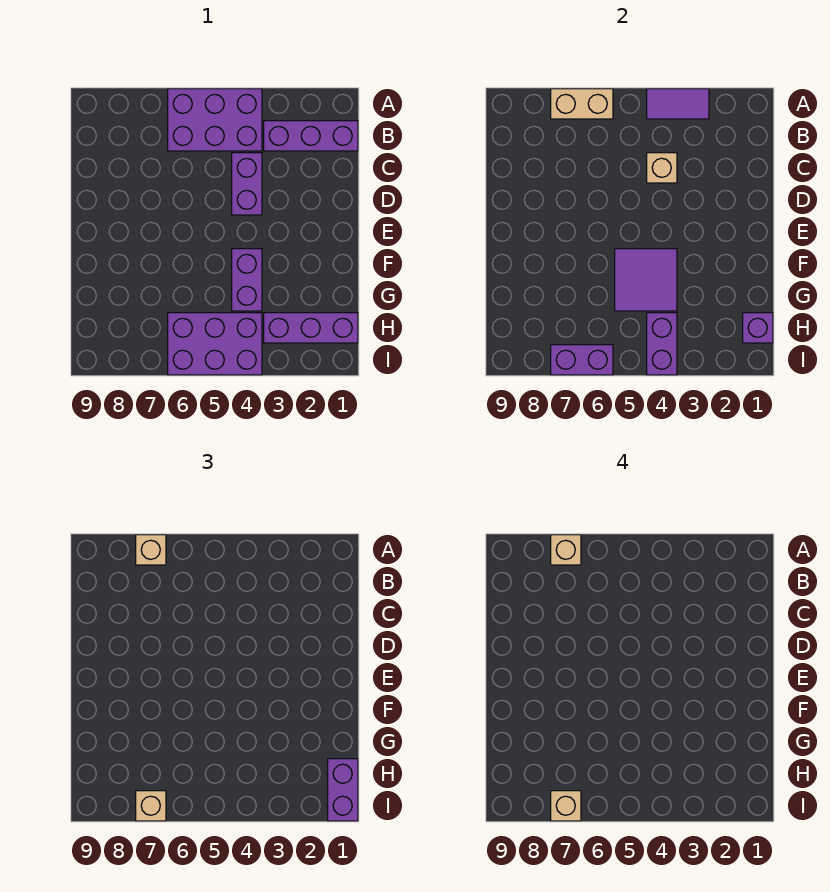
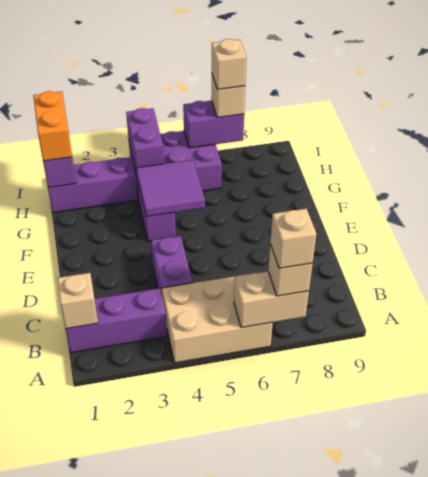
purple tile A3:A4 level 2 -> none
purple brick A4:B6 level 1 -> tan brick A4:B6 level 1
tan brick C4 level 2 -> tan brick B1 level 2
purple brick H1:I1 level 3 -> orange brick H1:I1 level 3

